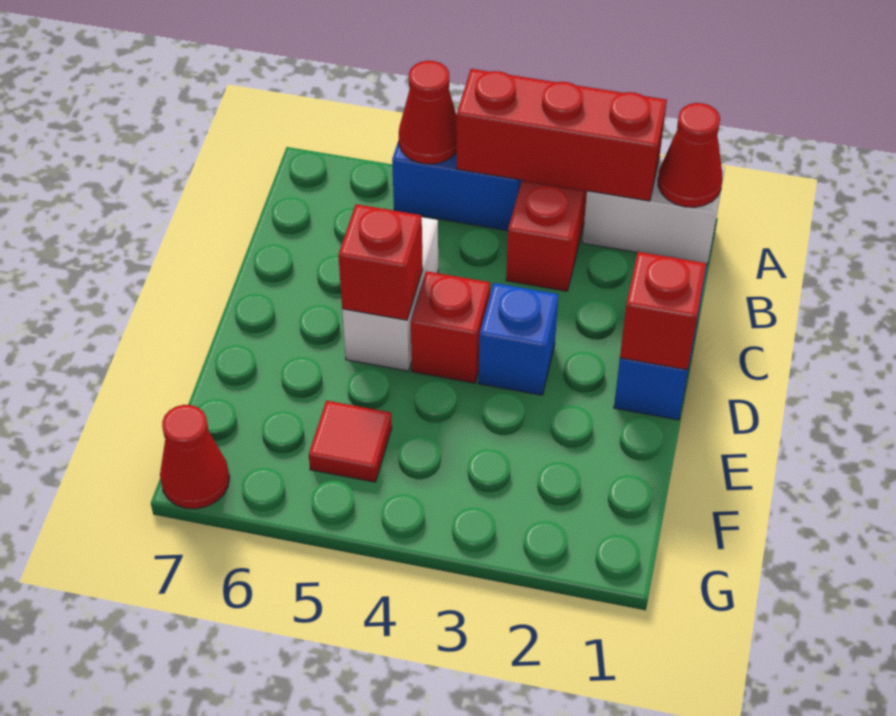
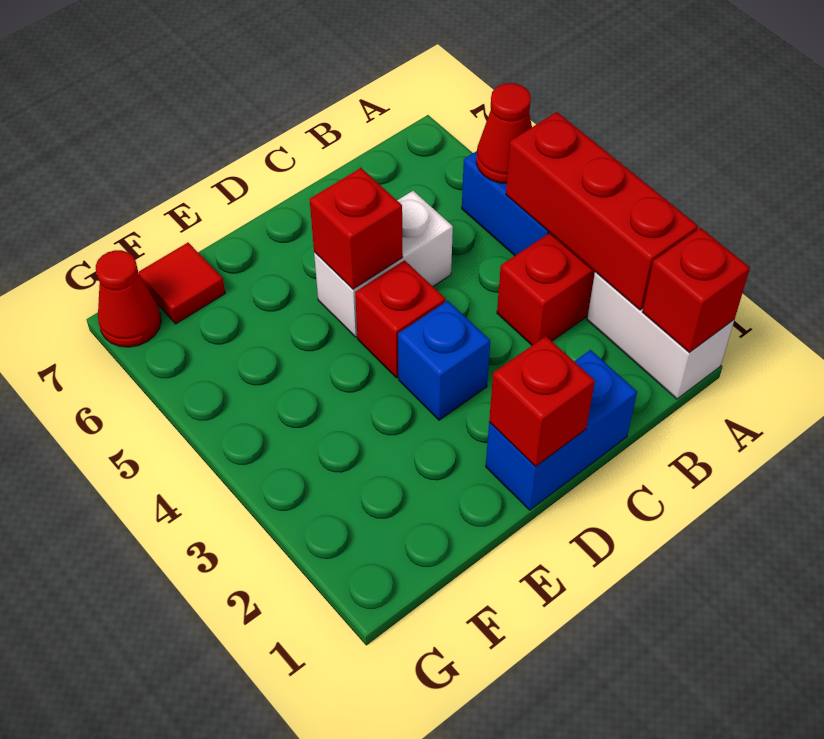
red cone A1 level 2 -> red brick A1 level 2
red tile F5 level 1 -> red tile F7 level 1

